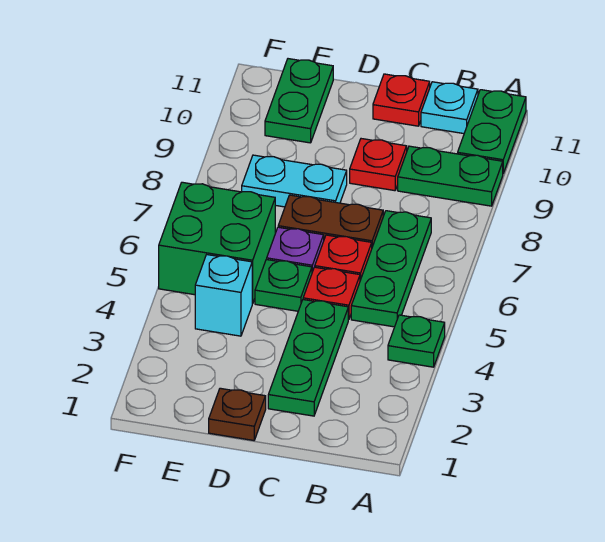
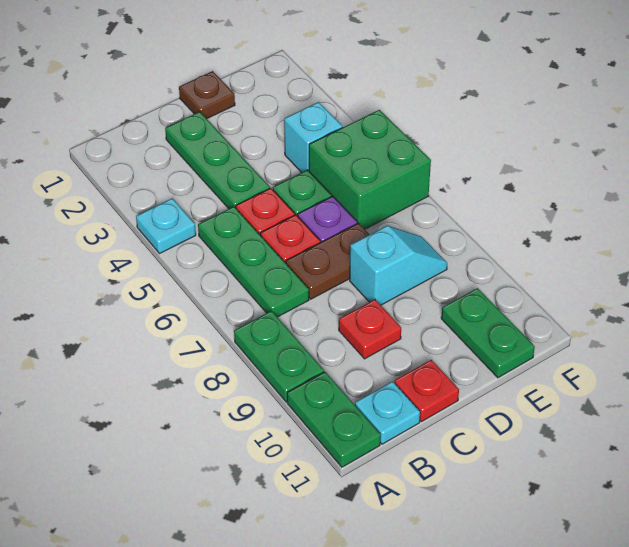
green plate A4 level 1 -> cyan plate A4 level 1
green plate A9:B9 level 1 -> green plate A8:A9 level 1
cyan plate D8:E8 level 1 -> cyan slope D8:E8 level 1 top D

